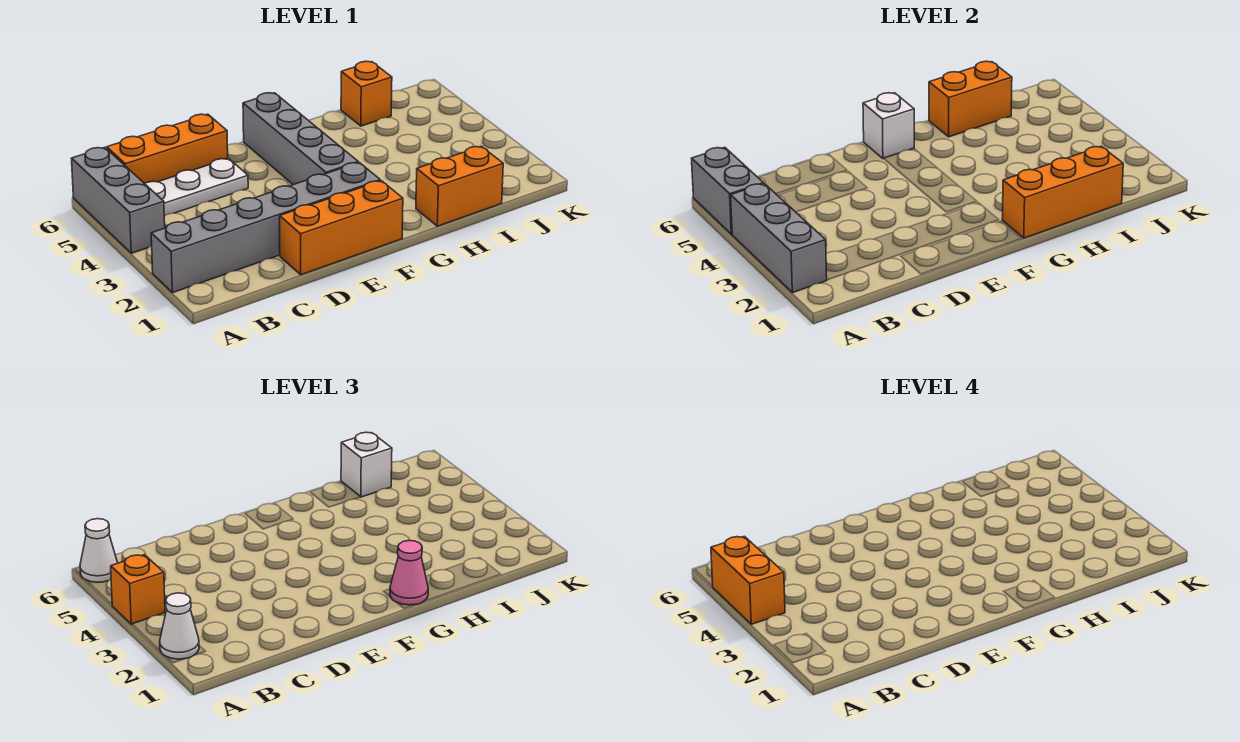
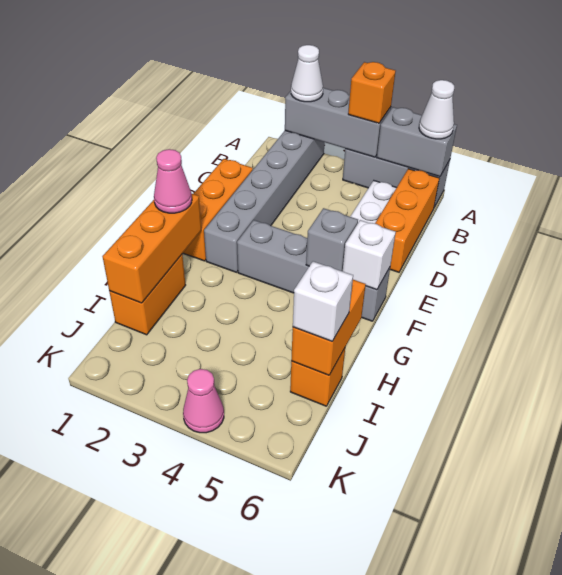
orange brick A4:A5 level 4 -> none
none -> grey brick F5 level 2
none -> pink cone K4 level 1

